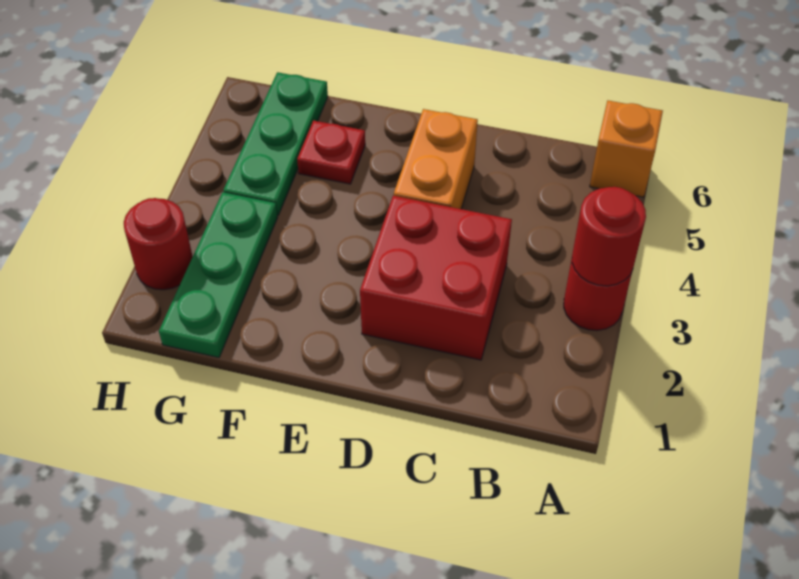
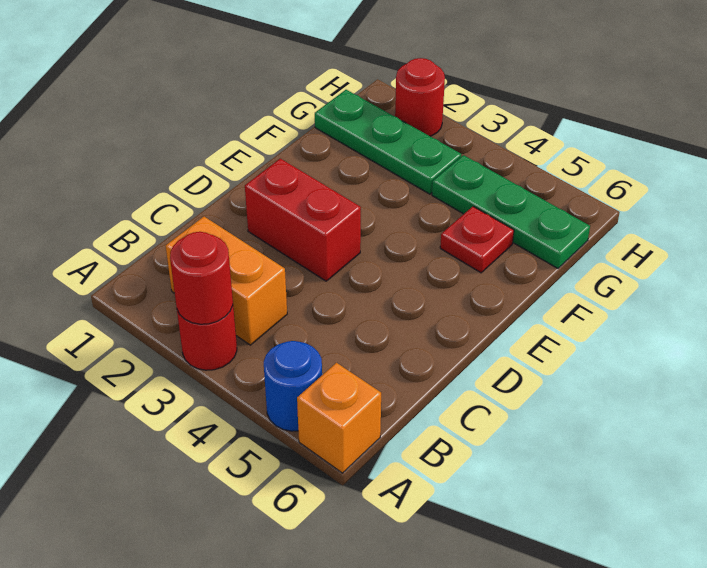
none -> blue round brick A5 level 1
red brick C2:D3 level 1 -> red brick D2:D3 level 1
orange brick D4:D5 level 1 -> orange brick B2:B3 level 1

